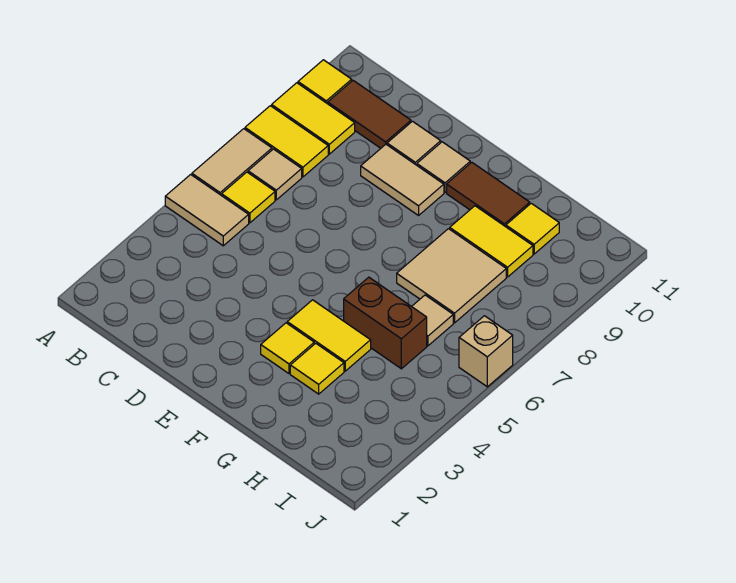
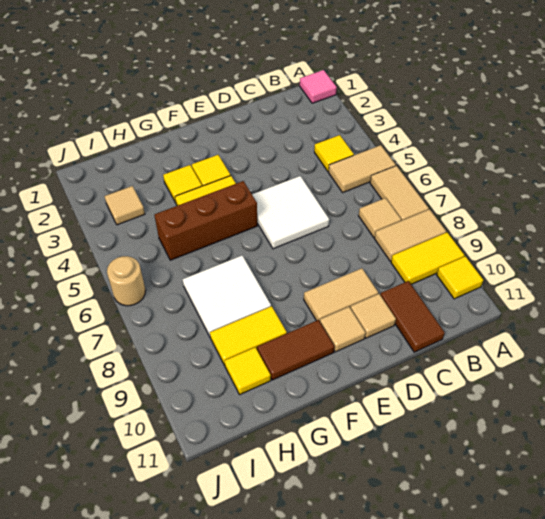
none -> pink tile A1 level 1
yellow tile A8:B8 level 1 -> tan tile A8:B8 level 1
yellow tile B6 level 1 -> yellow tile B4 level 1
brown tile B10:C10 level 1 -> brown tile C10:C11 level 1
none -> white tile D5:E6 level 1
brown brick G5:H5 level 1 -> brown brick F5:H5 level 1
tan tile G7:H8 level 1 -> white tile G7:H8 level 1
tan tile H6 level 1 -> tan tile I3 level 1
tan brick J6 level 1 -> tan round brick J6 level 1

